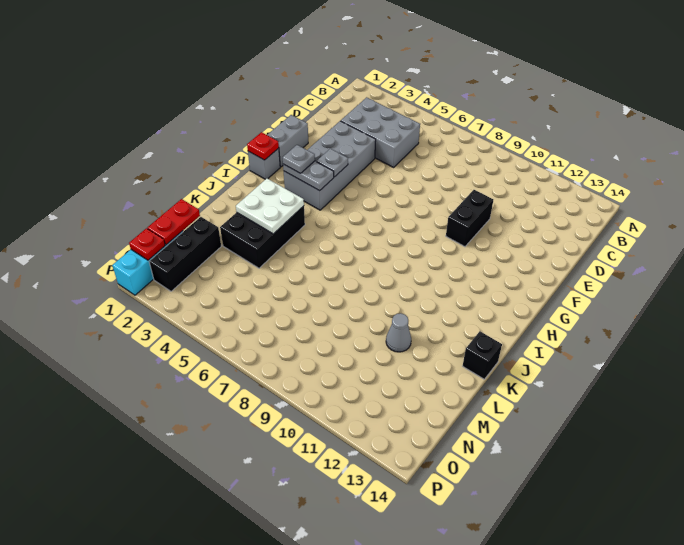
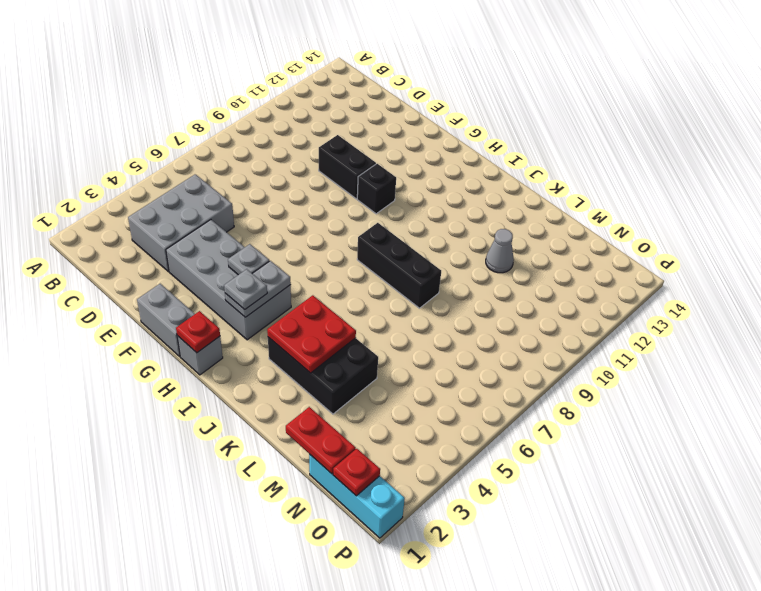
white plate J3:K4 level 2 -> red plate J3:K4 level 2
black brick K14 level 1 -> black brick G10 level 1
black brick M2:O2 level 1 -> black brick I8:K8 level 1

